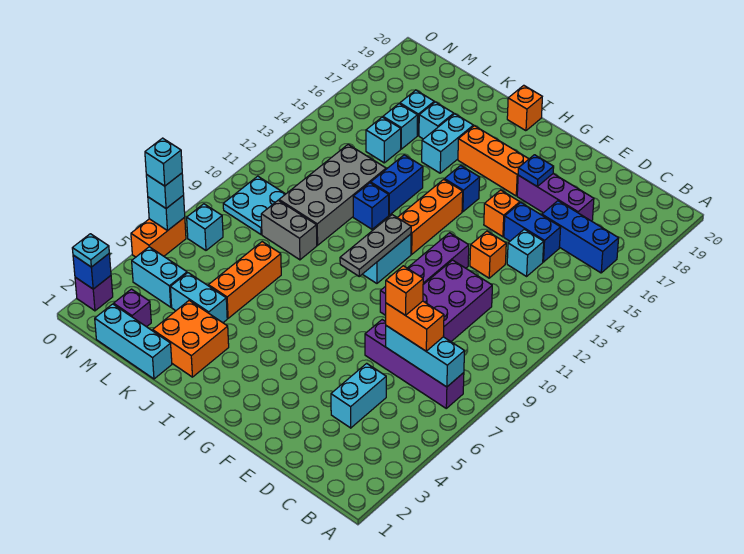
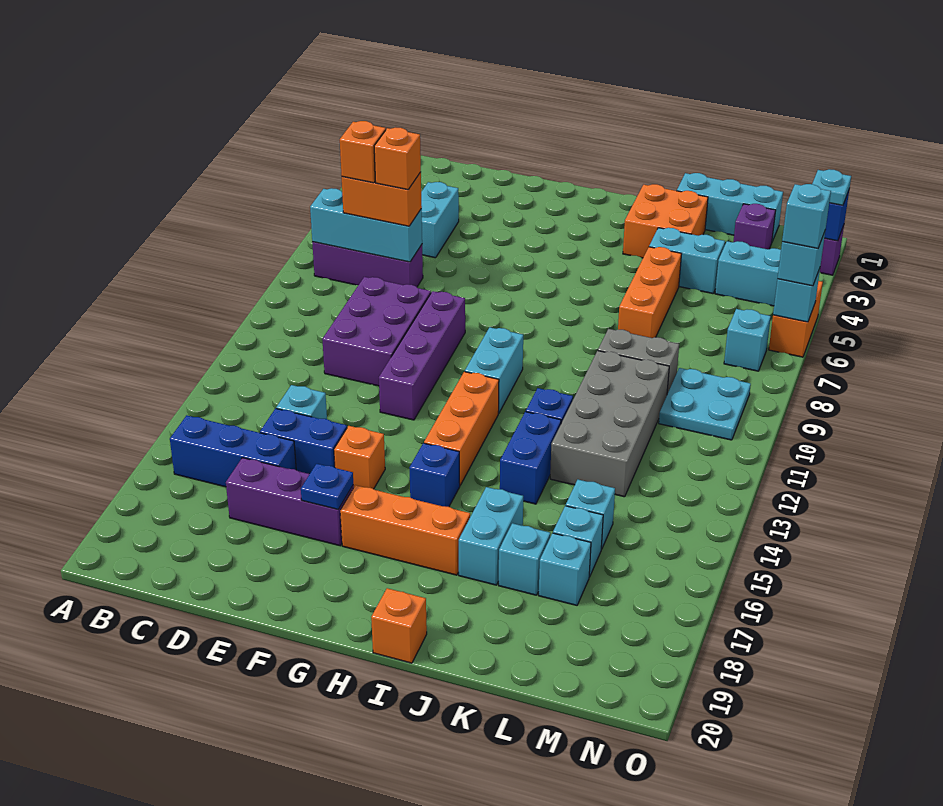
purple brick B7:E7 level 1 -> purple brick B7:D7 level 1
orange brick E13 level 1 -> orange brick C7 level 4
grey plate H9:H11 level 2 -> none

